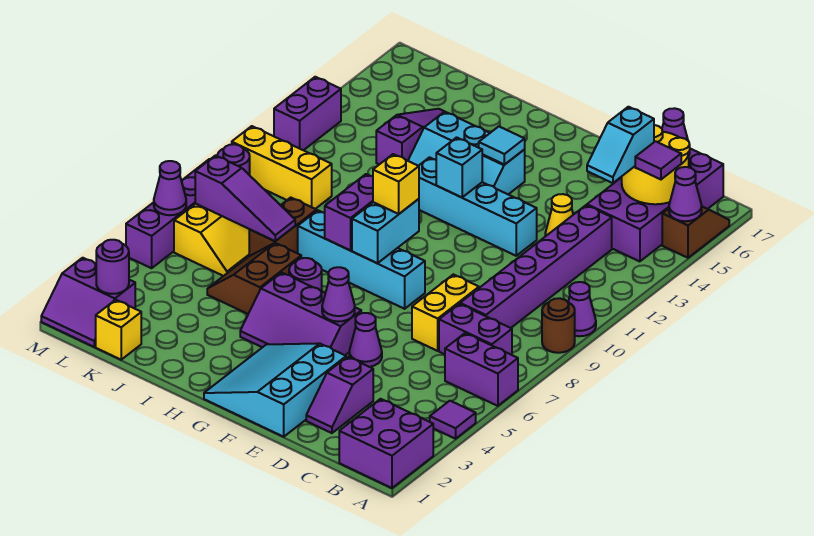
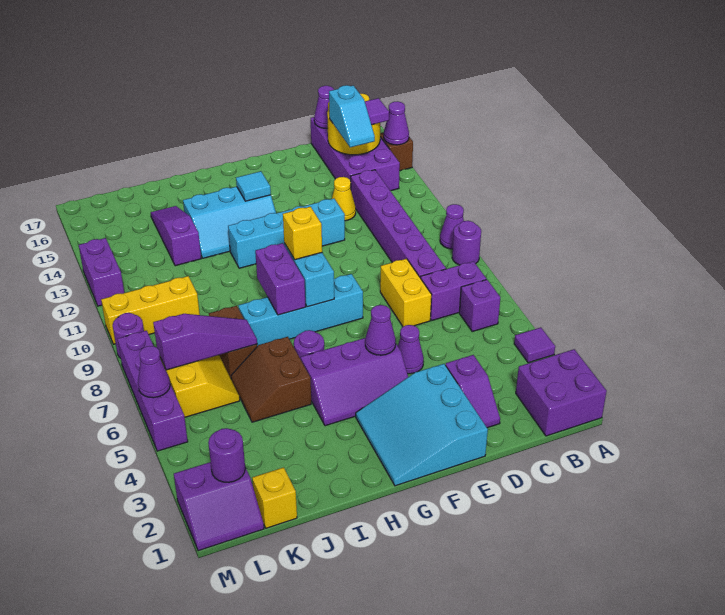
purple brick A6:B6 level 1 -> purple brick B6 level 1
brown round brick A9 level 1 -> purple round brick A9 level 1
cyan brick G12 level 2 -> none

